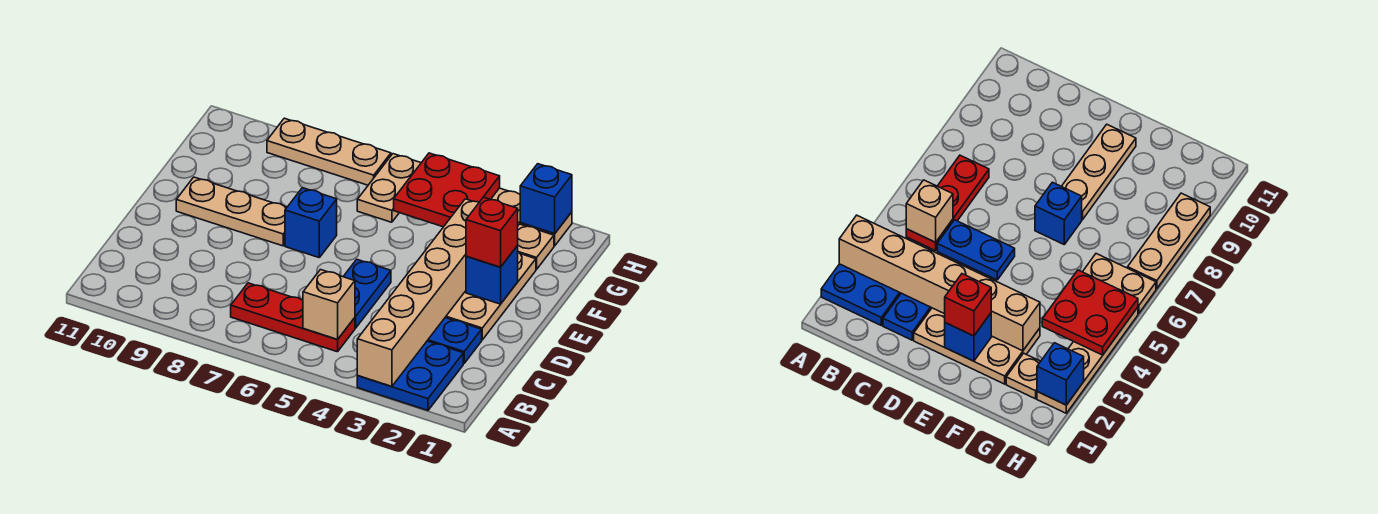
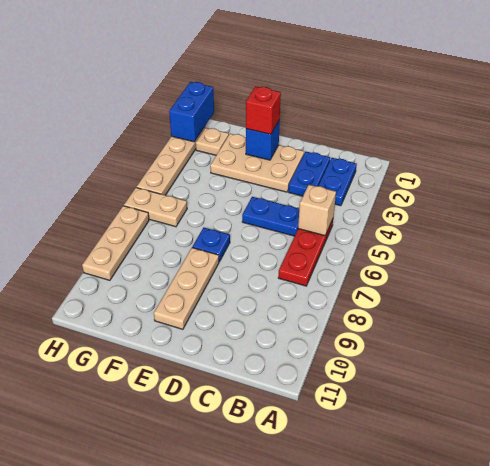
blue plate A2:B3 level 1 -> blue plate B2:B3 level 1
tan brick A3:F3 level 2 -> none
blue brick E7 level 1 -> blue plate E7 level 1
red plate G4:H5 level 2 -> none
blue brick H2 level 2 -> blue brick H1:H2 level 2

